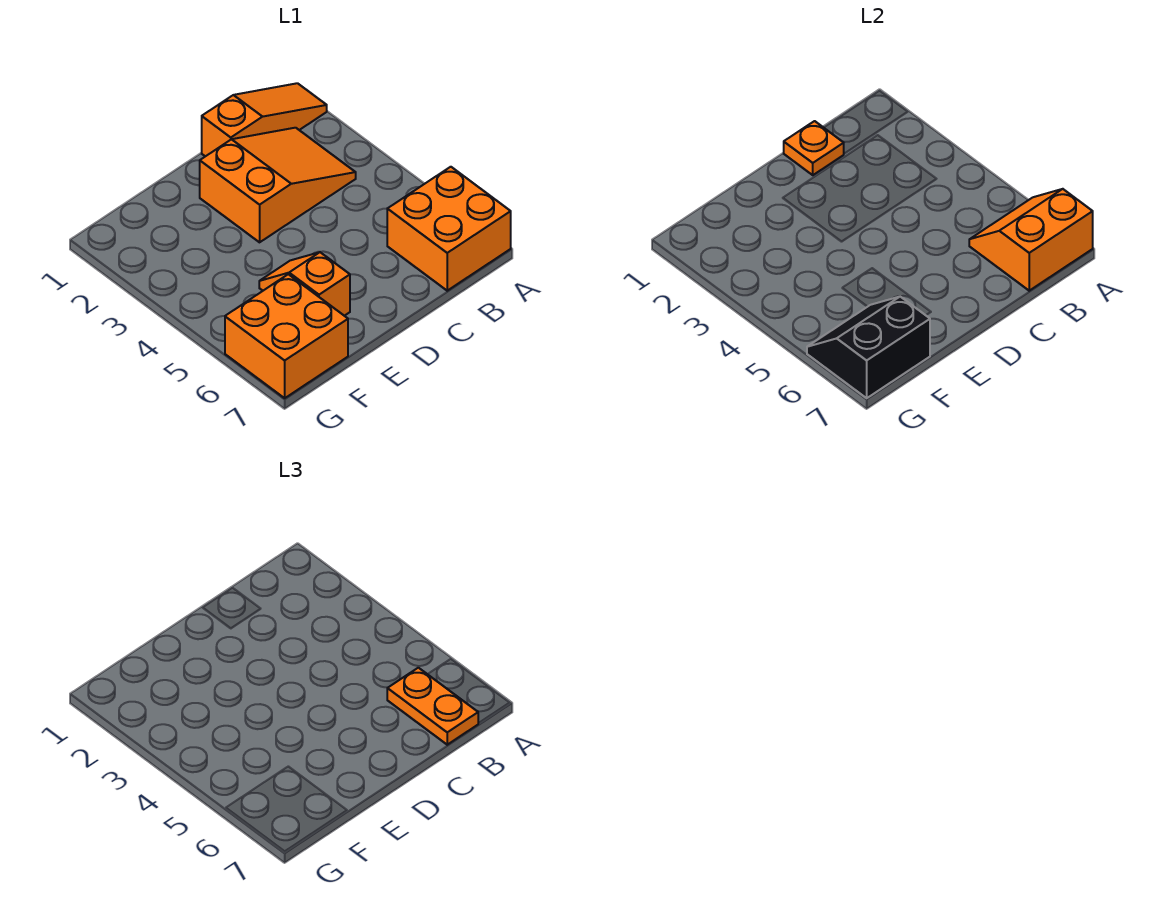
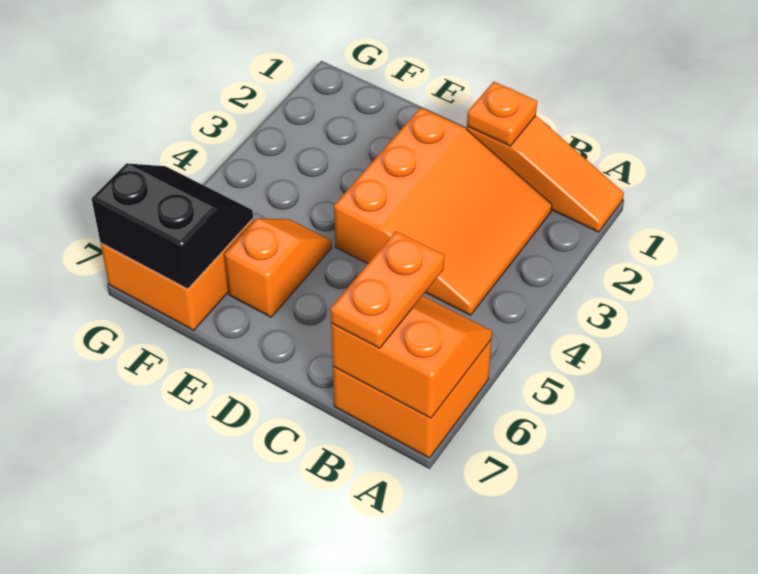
orange slope B2:D3 level 1 top D -> orange slope B2:D4 level 1 top D

